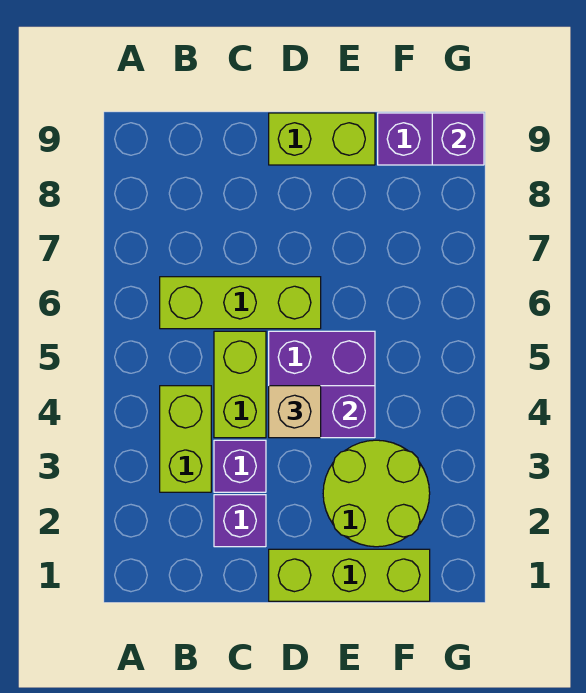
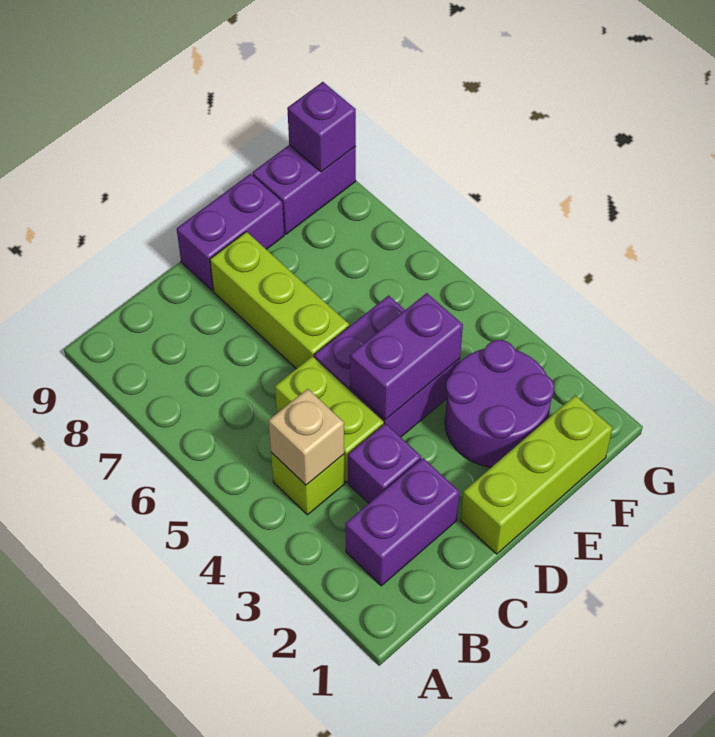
lime brick B3:B4 level 1 -> lime brick B4 level 1
lime brick B6:D6 level 1 -> lime brick D6:D8 level 1
purple brick C2 level 1 -> purple brick B2:C2 level 1
tan brick D4 level 3 -> tan brick B4 level 2
lime brick D9:E9 level 1 -> purple brick D9:E9 level 1
lime round brick E2:F3 level 1 -> purple round brick E2:F3 level 1

